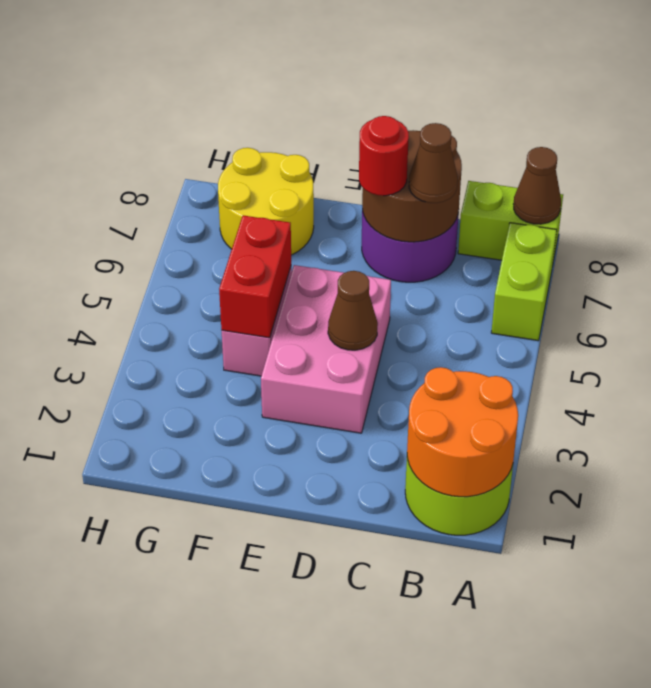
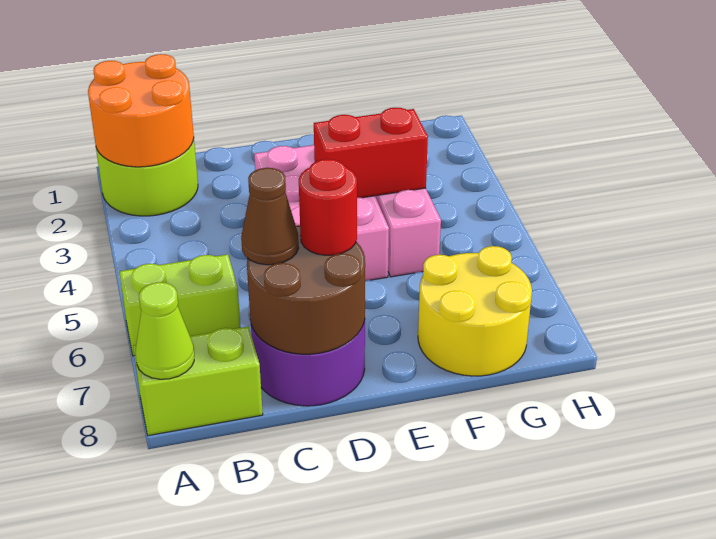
lime brick A6:A7 level 1 -> lime brick A6:B6 level 1
brown cone A8 level 2 -> lime cone A8 level 2
brown cone D4 level 2 -> none
red brick F4:F5 level 2 -> red brick E4:F4 level 2

